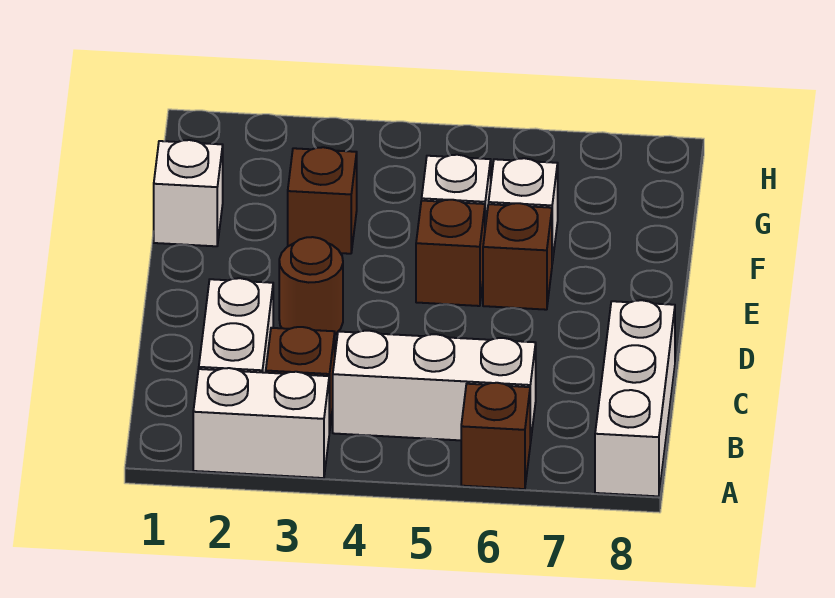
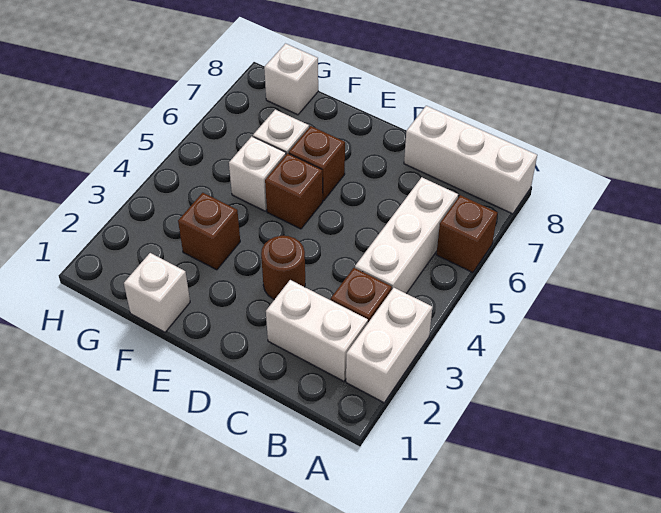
none -> white brick G8 level 1

